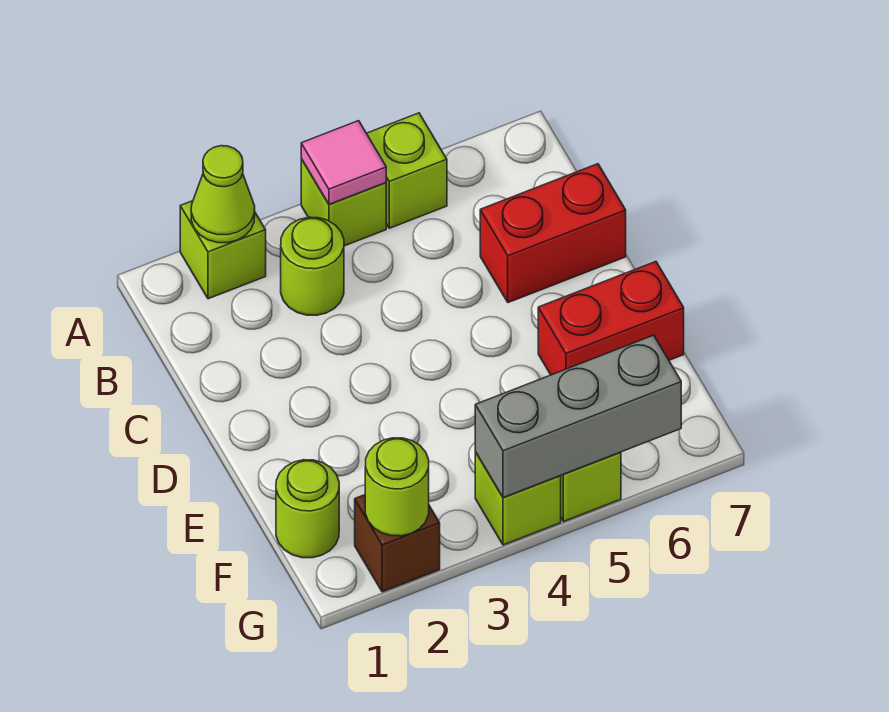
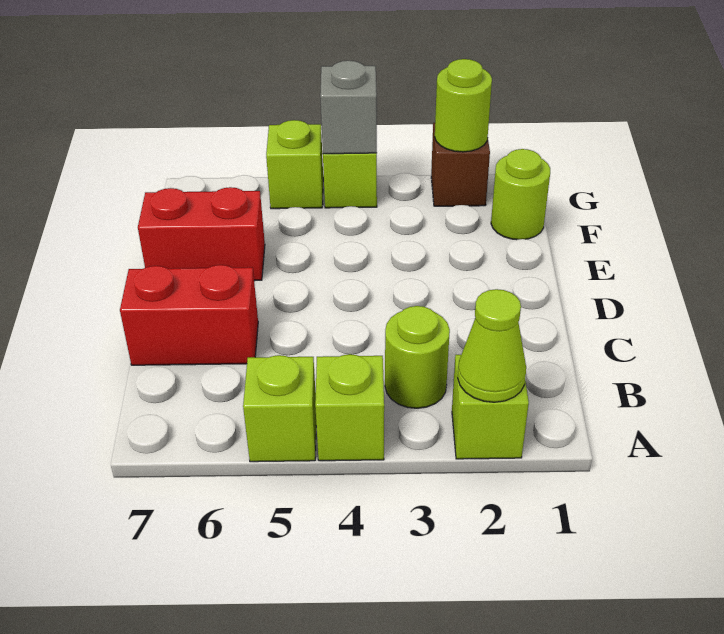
pink tile A4 level 2 -> none
grey brick G4:G6 level 2 -> grey brick G4 level 2

